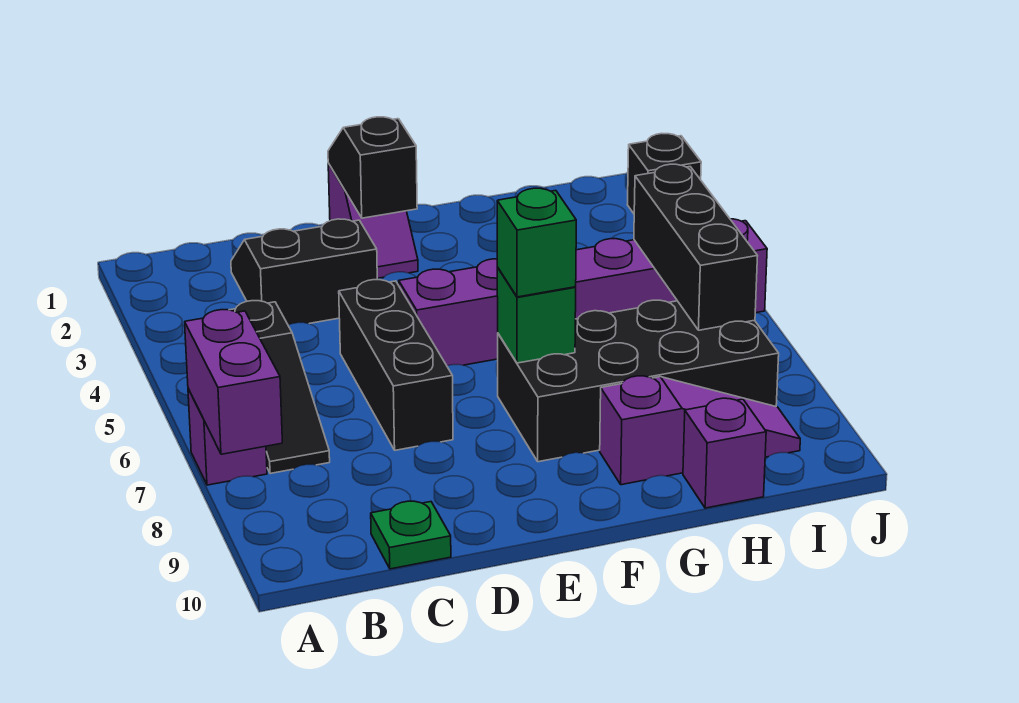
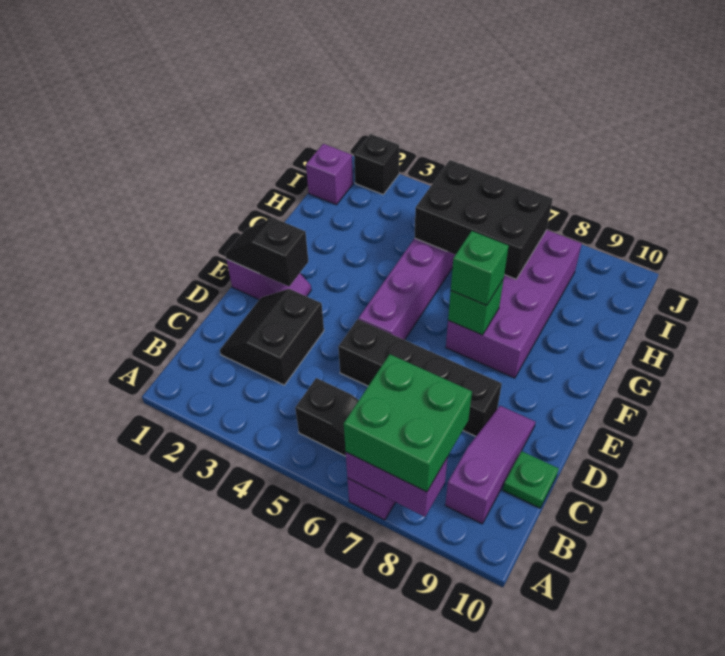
none -> green brick A7:B8 level 3
black brick D5:D7 level 1 -> black brick D5:D8 level 1
black brick F7:I8 level 1 -> purple brick F7:I8 level 1
purple slope G9:I9 level 1 top G -> purple slope B9:D9 level 1 top B
purple brick H10 level 1 -> purple brick I1 level 1
black brick I5:I7 level 2 -> black brick H5:I7 level 2

